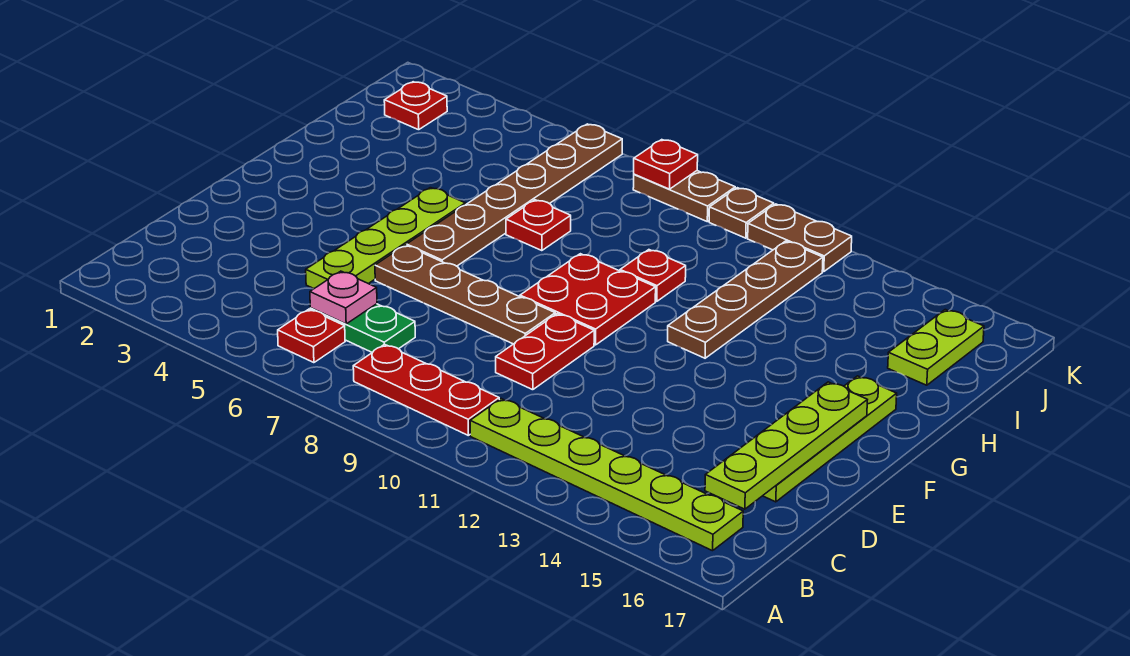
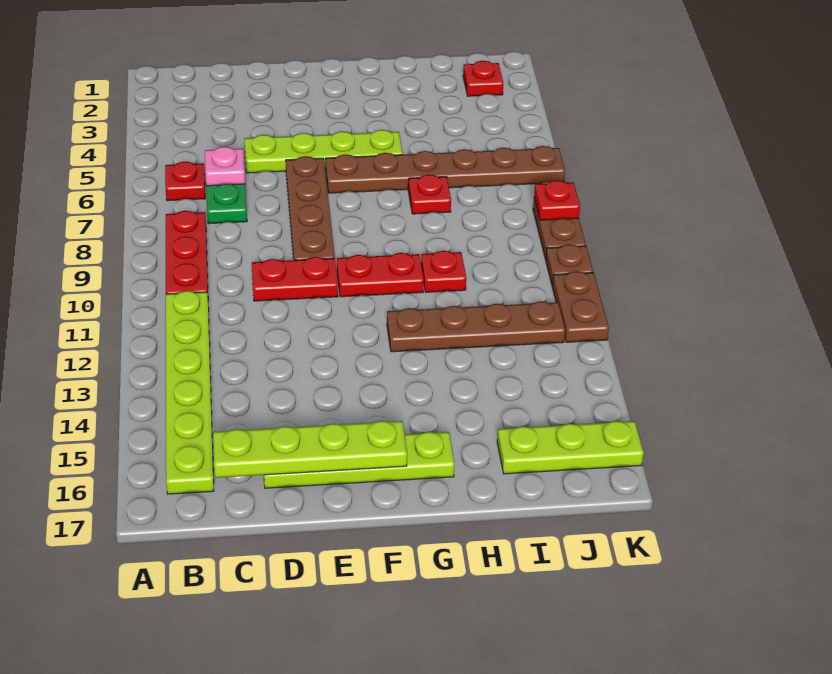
red plate F9:G10 level 1 -> red plate F10:G10 level 1
lime plate I16:J16 level 1 -> lime plate I16:K16 level 1

